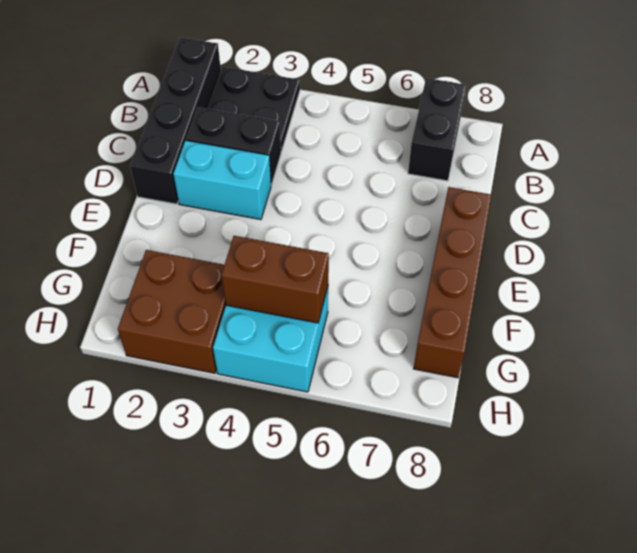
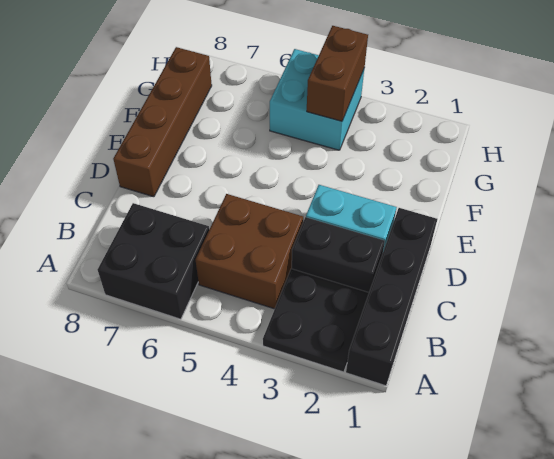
black brick A7:B7 level 1 -> black brick A6:B7 level 1
brown brick G2:H3 level 1 -> brown brick B4:C5 level 1
brown brick G4:G5 level 2 -> brown brick G4:H4 level 2

